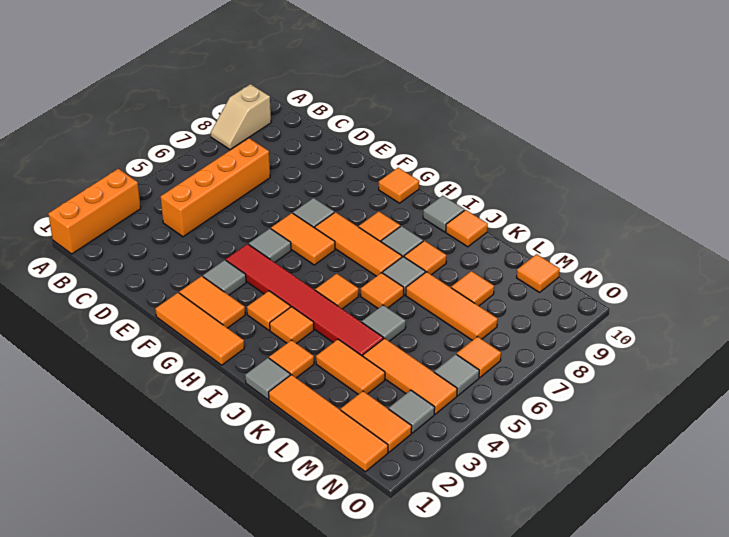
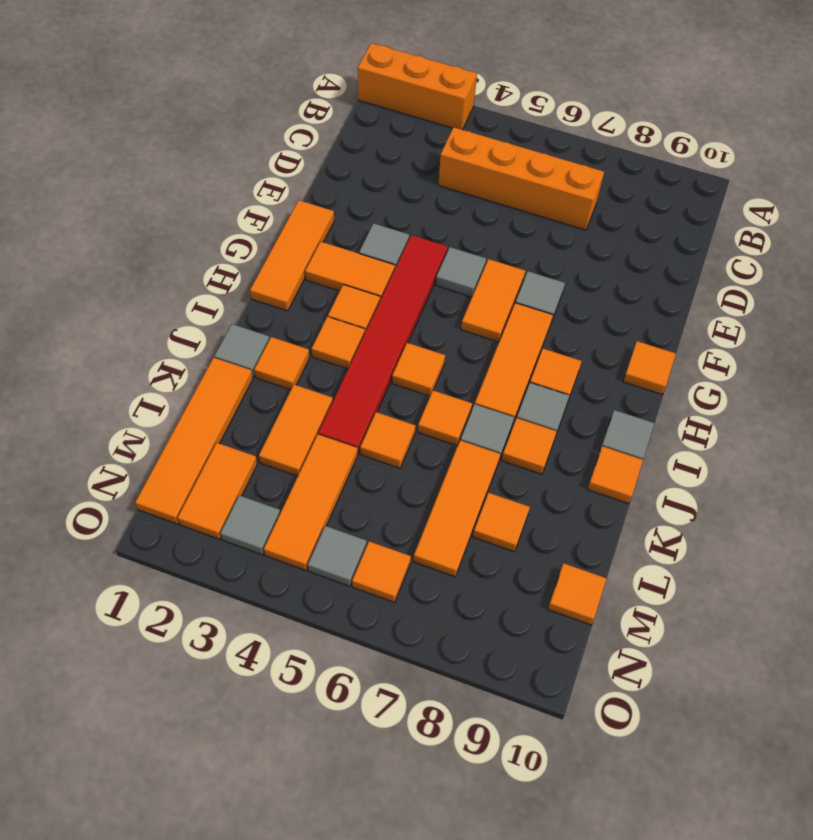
tan slope A8:A9 level 1 top 9 -> none
orange tile F2:G2 level 1 -> orange tile G2:G3 level 1
grey tile K5 level 1 -> orange tile K5 level 1

